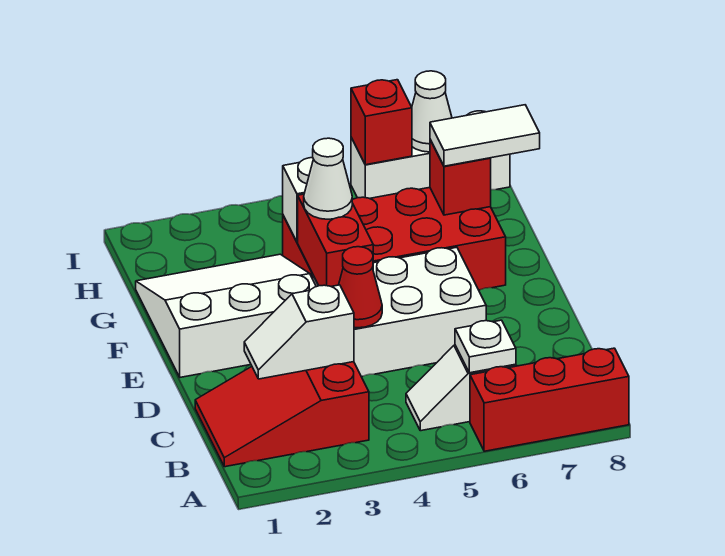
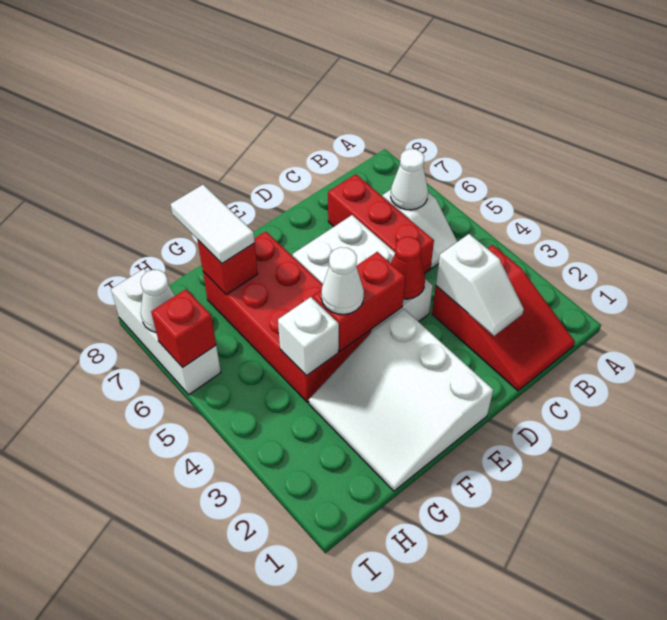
red brick A6:A8 level 1 -> red brick C5:C7 level 1
white plate B6 level 2 -> white cone B6 level 2

